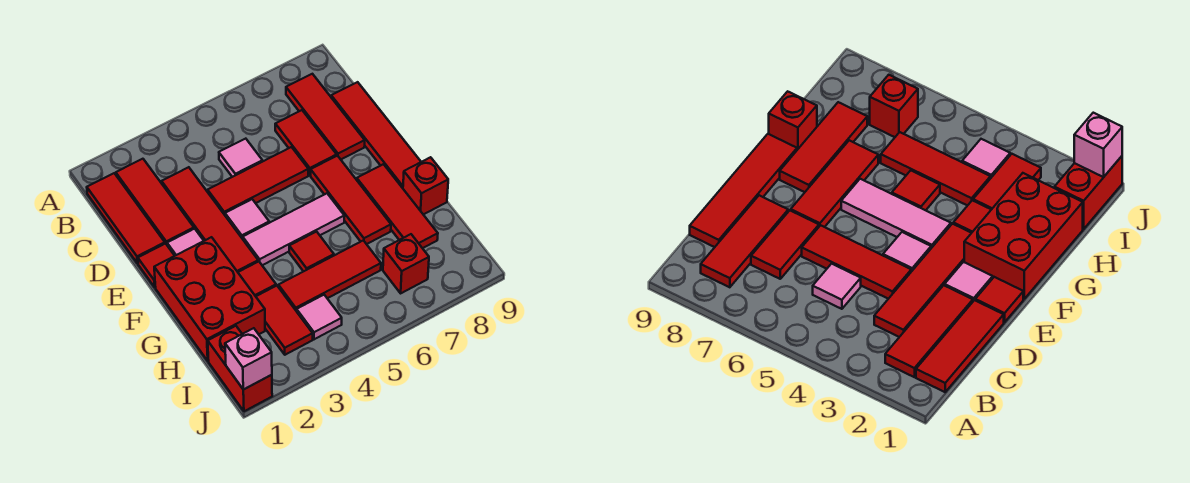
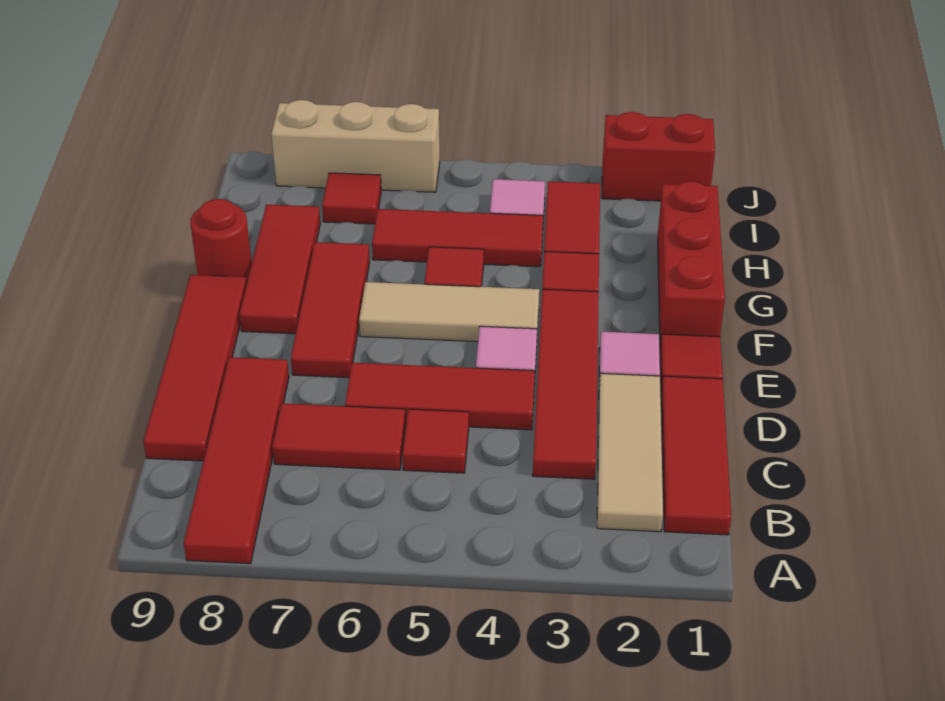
red tile B2:D2 level 1 -> tan tile B2:D2 level 1
red tile B8:D8 level 1 -> red tile A8:D8 level 1
pink tile C5 level 1 -> red tile C5 level 1
red tile C7:D7 level 1 -> red tile C6:C7 level 1
red brick F1:H2 level 1 -> red brick F1:H1 level 1
pink tile F4:F6 level 1 -> tan tile F4:F6 level 1
red brick G9 level 1 -> red round brick G9 level 1
red brick I1:J1 level 1 -> red brick J1:J2 level 1
red brick I7 level 1 -> red tile I7 level 1
pink brick J1 level 2 -> none
none -> tan brick J6:J8 level 1

